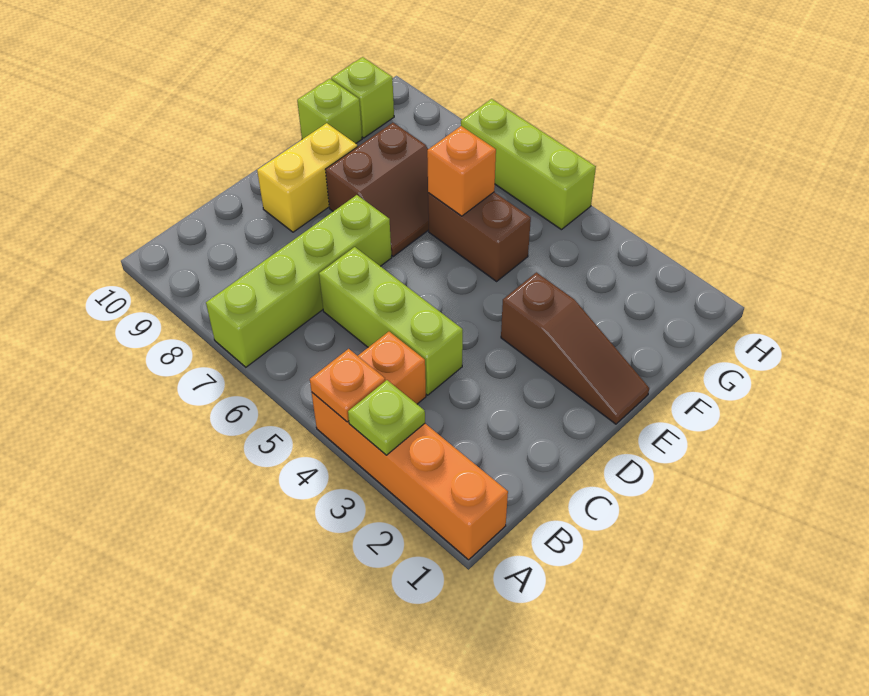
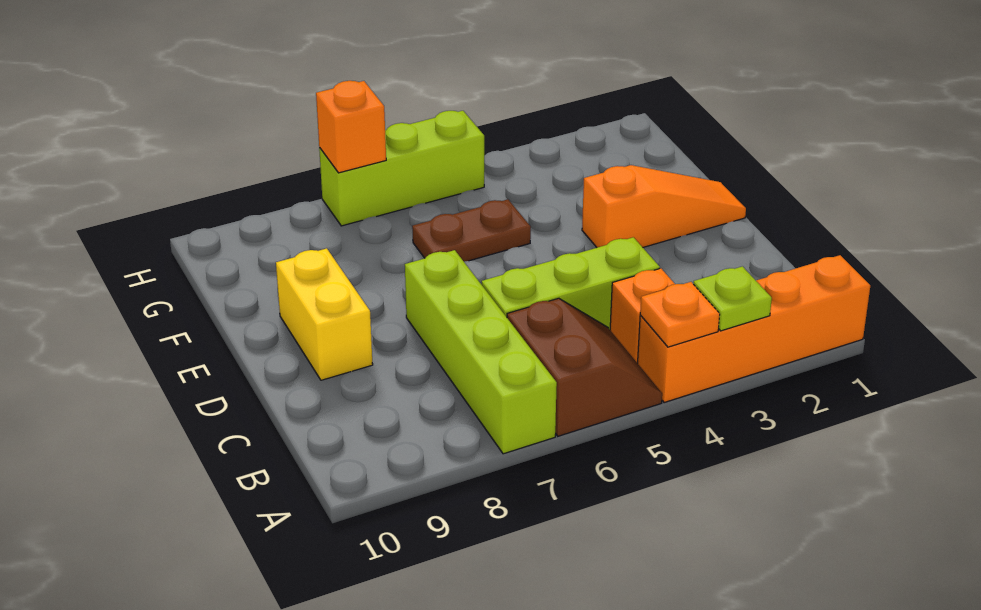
brown slope E1:E3 level 1 top 3 -> orange slope E1:E3 level 1 top 3
brown slope E7:F8 level 1 top 8 -> brown slope A5:B6 level 1 top 6
brown brick F5:F6 level 1 -> brown plate F5:F6 level 1
orange brick F6 level 2 -> orange brick H7 level 2
lime brick F10 level 1 -> none
lime brick G10 level 1 -> none

